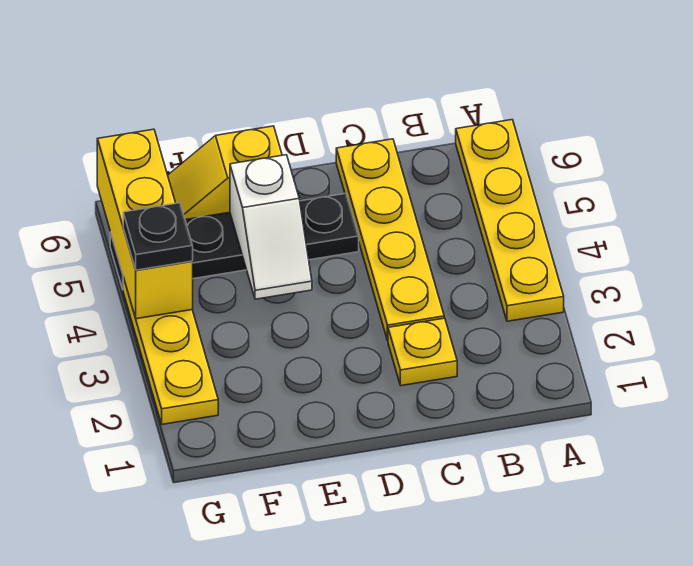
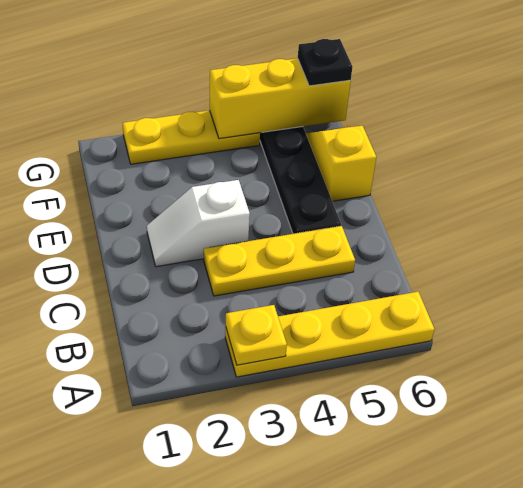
yellow plate C2 level 1 -> yellow plate A3 level 2
yellow plate C3:C6 level 1 -> yellow plate C3:C5 level 1
white slope E4:E5 level 2 top 5 -> white slope D2:D3 level 1 top 3
black plate G4 level 3 -> black plate G6 level 3

